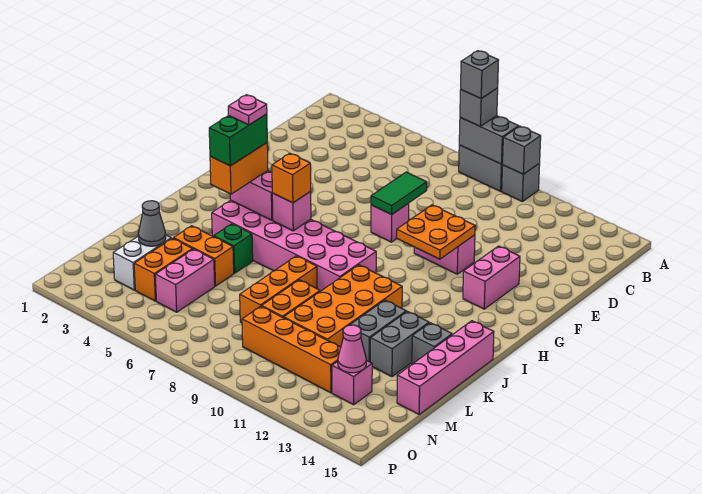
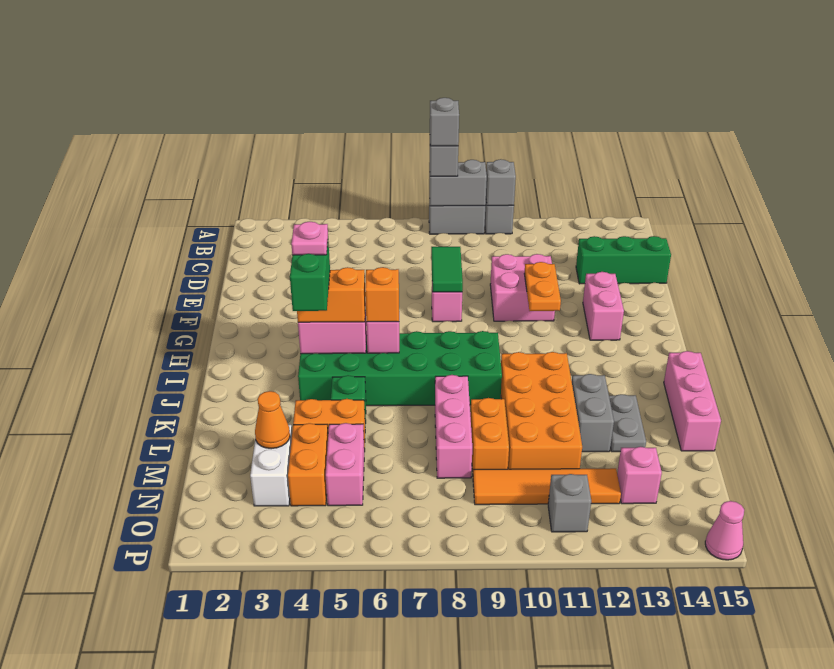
none -> green brick D13:D15 level 1
pink brick F10:F11 level 1 -> pink brick E10:F11 level 1
orange plate F10:G11 level 2 -> orange plate F11:G11 level 2
pink brick I4:J9 level 1 -> green brick I4:J9 level 1
orange brick I4:J4 level 3 -> orange brick I4:I5 level 3
pink brick J15:M15 level 1 -> pink brick J15:L15 level 1
orange brick K8:M8 level 1 -> pink brick K8:M8 level 1
grey brick K13:L13 level 1 -> grey plate K13:L13 level 1
grey brick K14 level 1 -> grey brick O11 level 1
grey cone M3 level 2 -> orange cone M3 level 2
orange brick N9:N12 level 1 -> orange tile N9:N12 level 1
pink cone N13 level 2 -> pink cone P15 level 1

